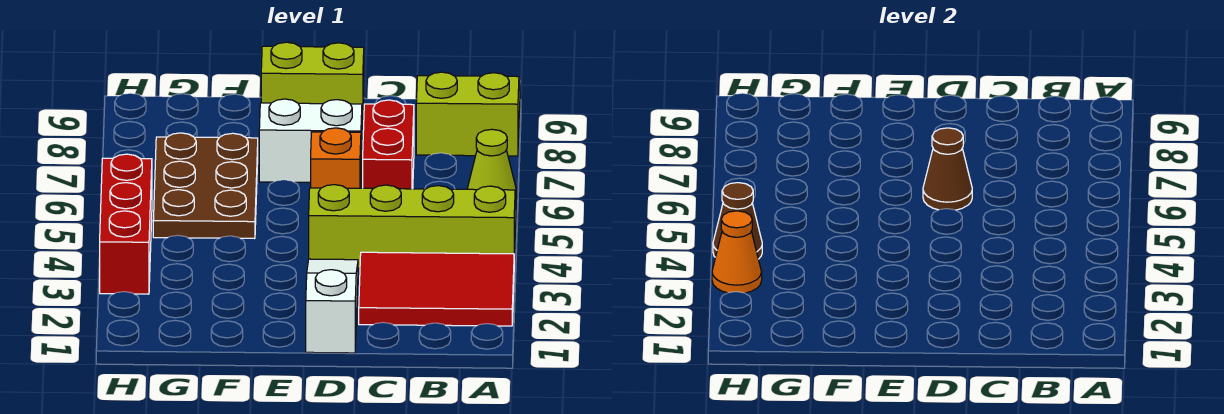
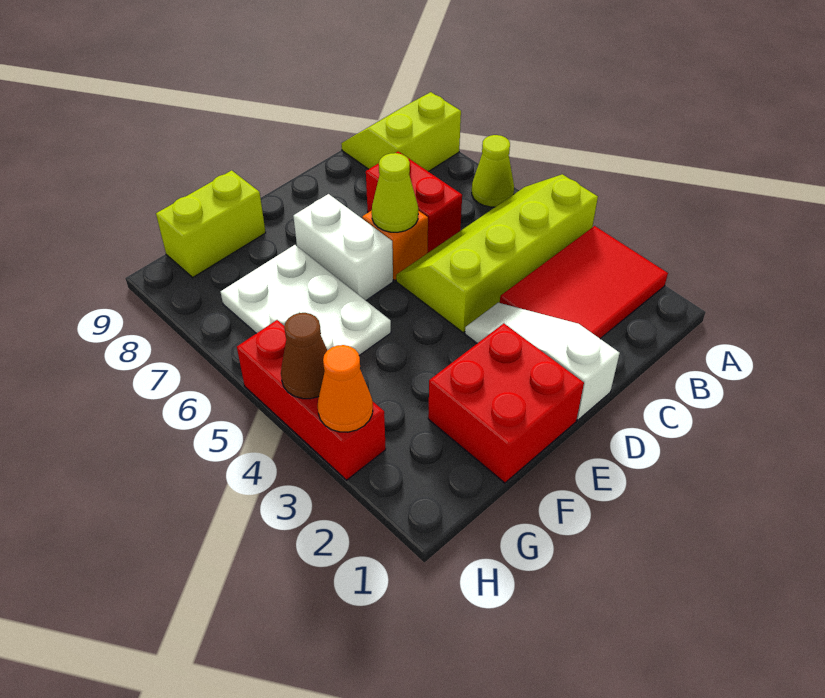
brown cone D6 level 2 -> lime cone D6 level 2
white brick D7:E7 level 1 -> white brick E6:E7 level 1
lime brick D9:E9 level 1 -> lime brick F9:G9 level 1
none -> red brick E1:F2 level 1
brown plate F5:G7 level 1 -> white plate F5:G7 level 1

